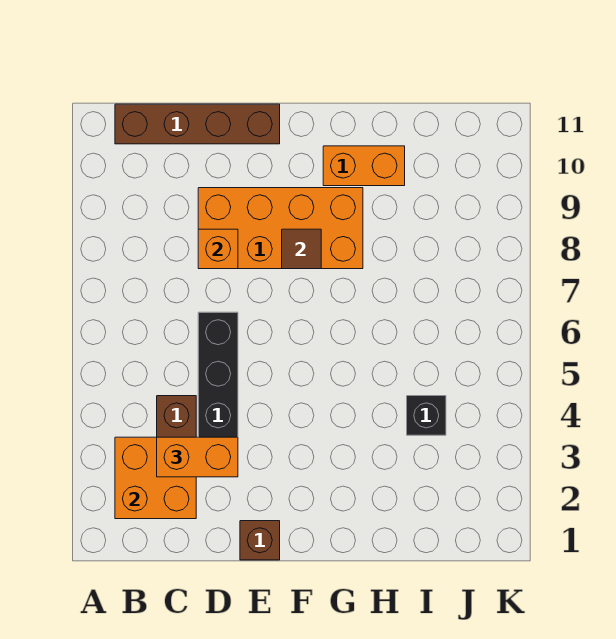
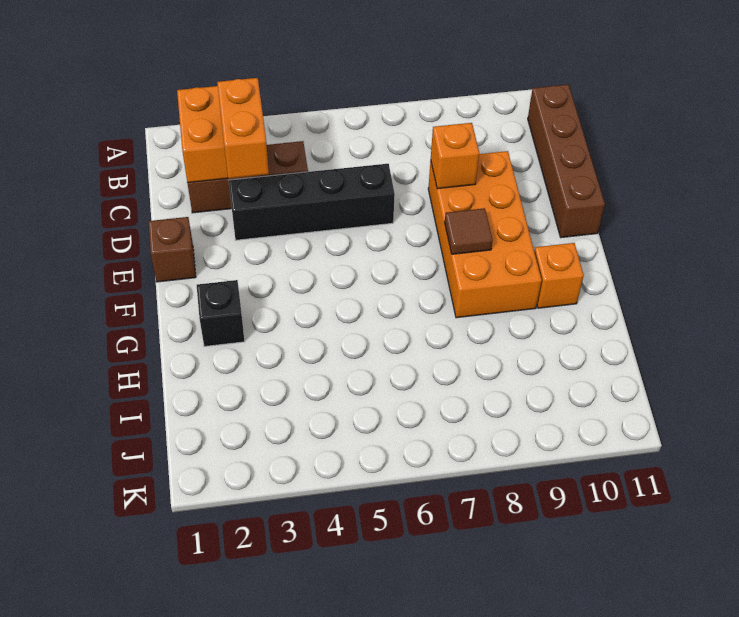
orange brick G10:H10 level 1 -> orange brick G10 level 1
black brick I4 level 1 -> black brick G2 level 1

